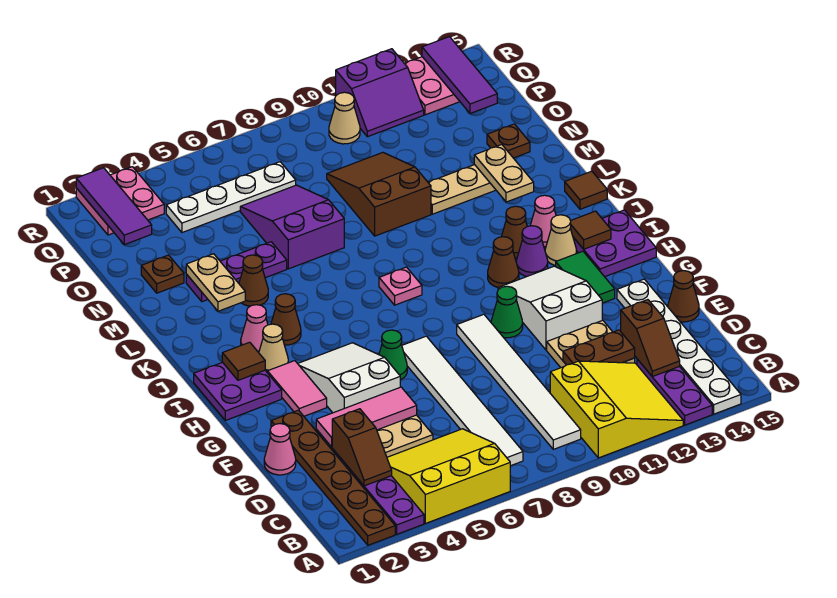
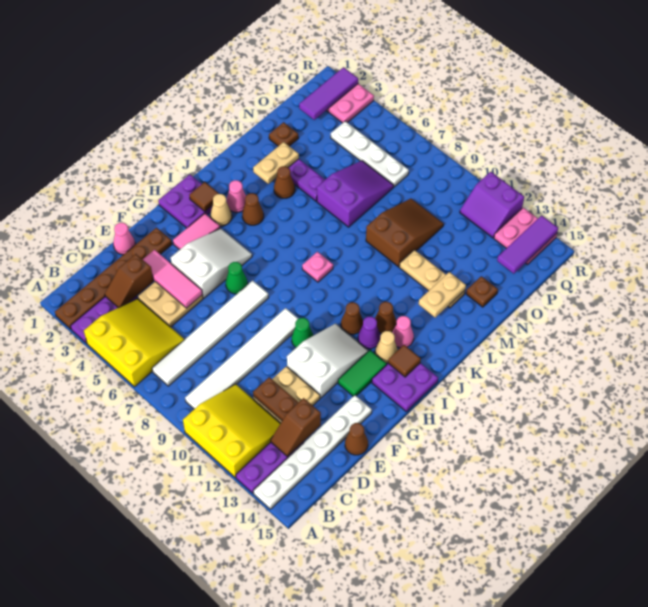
yellow slope A10:C12 level 1 top 10 -> yellow slope A10:C12 level 1 top A
brown tile K15 level 1 -> none
tan cone Q10 level 1 -> none

